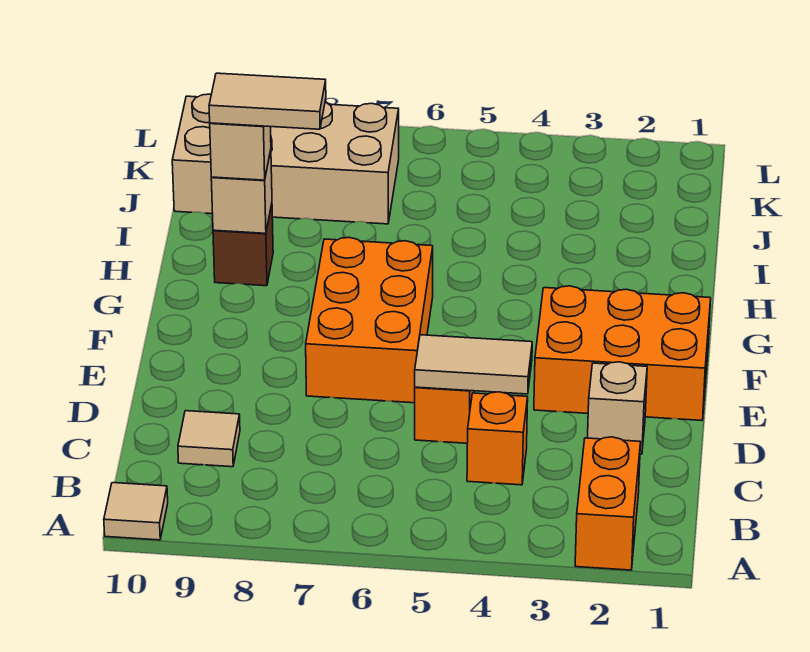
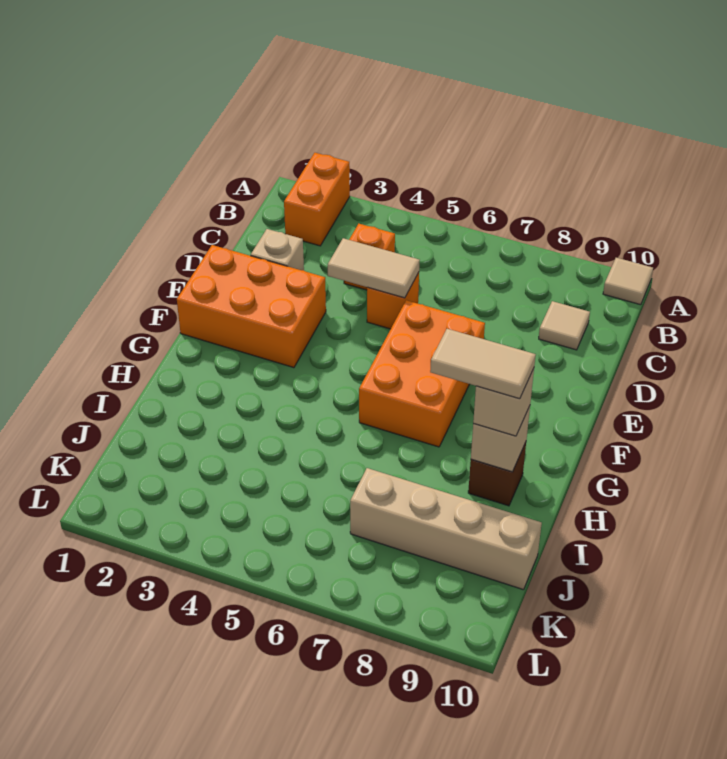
tan brick J7:K10 level 1 -> tan brick J7:J10 level 1

